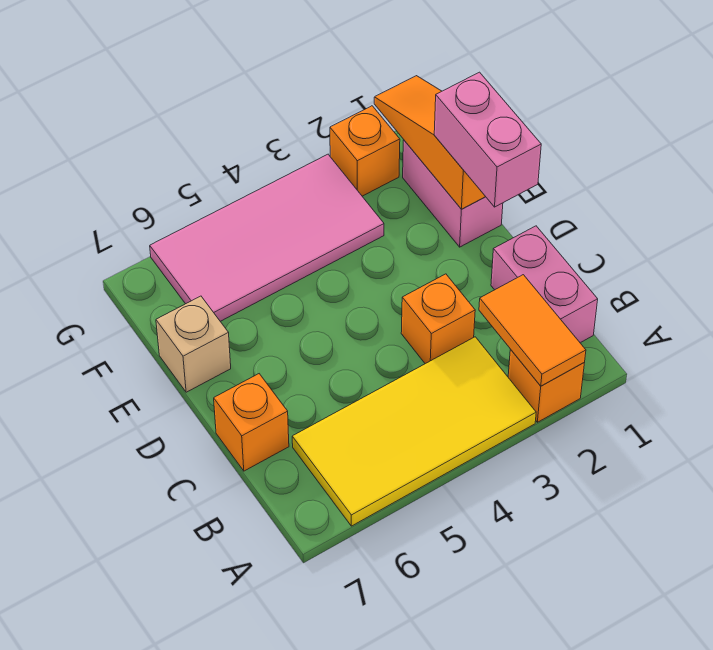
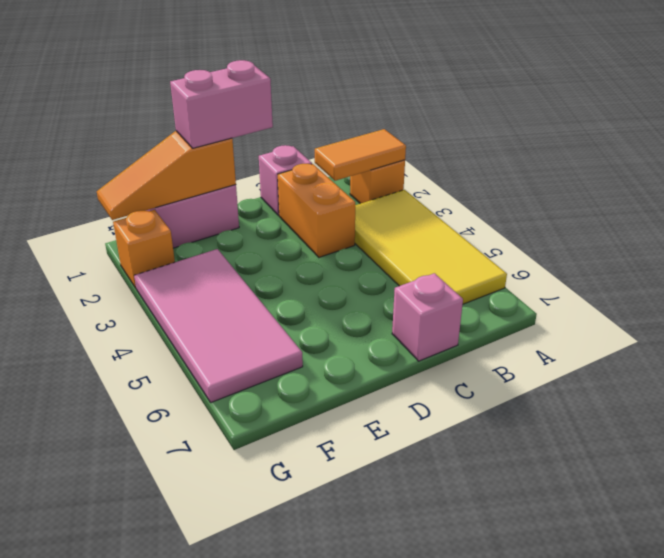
pink brick B1:C1 level 1 -> pink brick C1 level 1
orange brick C3 level 1 -> orange brick C2:C3 level 1
orange brick C7 level 1 -> pink brick C7 level 1
tan brick E7 level 1 -> none

